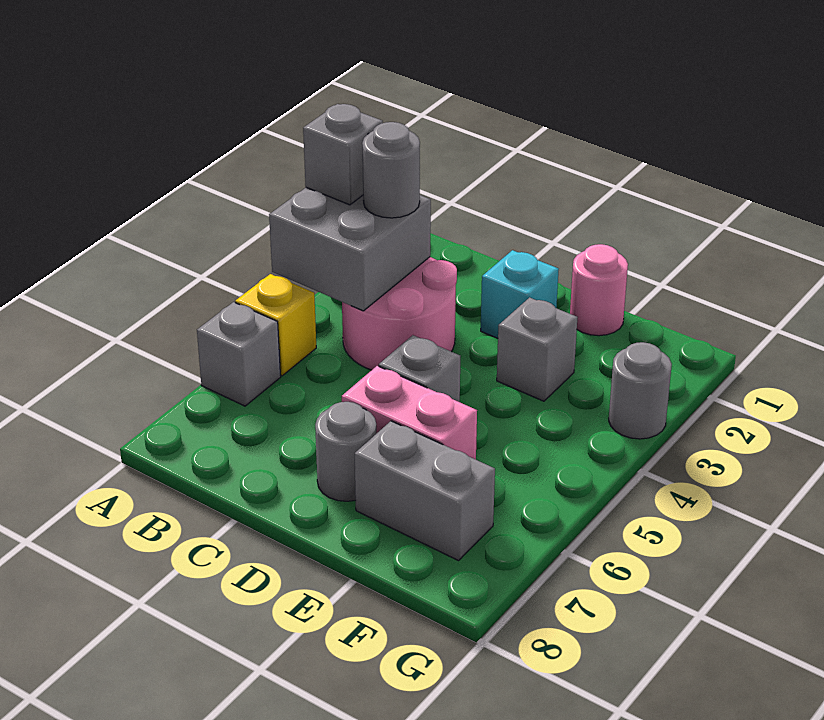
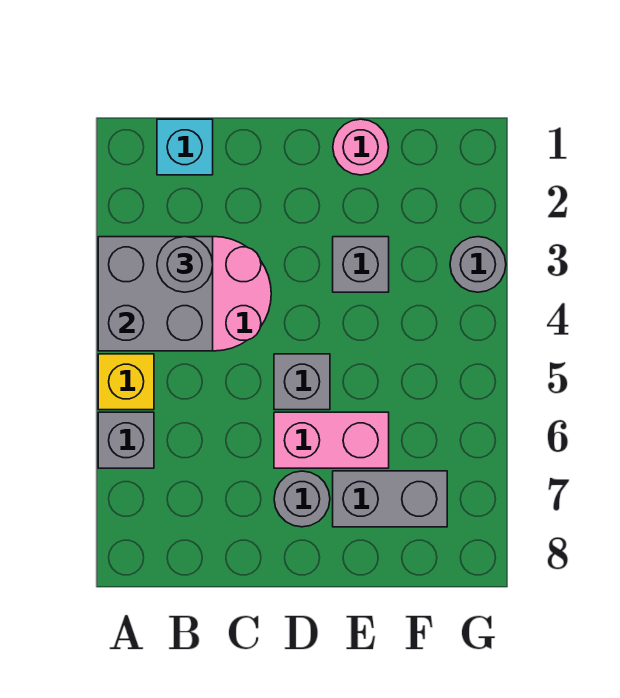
grey brick A3 level 3 -> none
cyan brick D2 level 1 -> cyan brick B1 level 1

